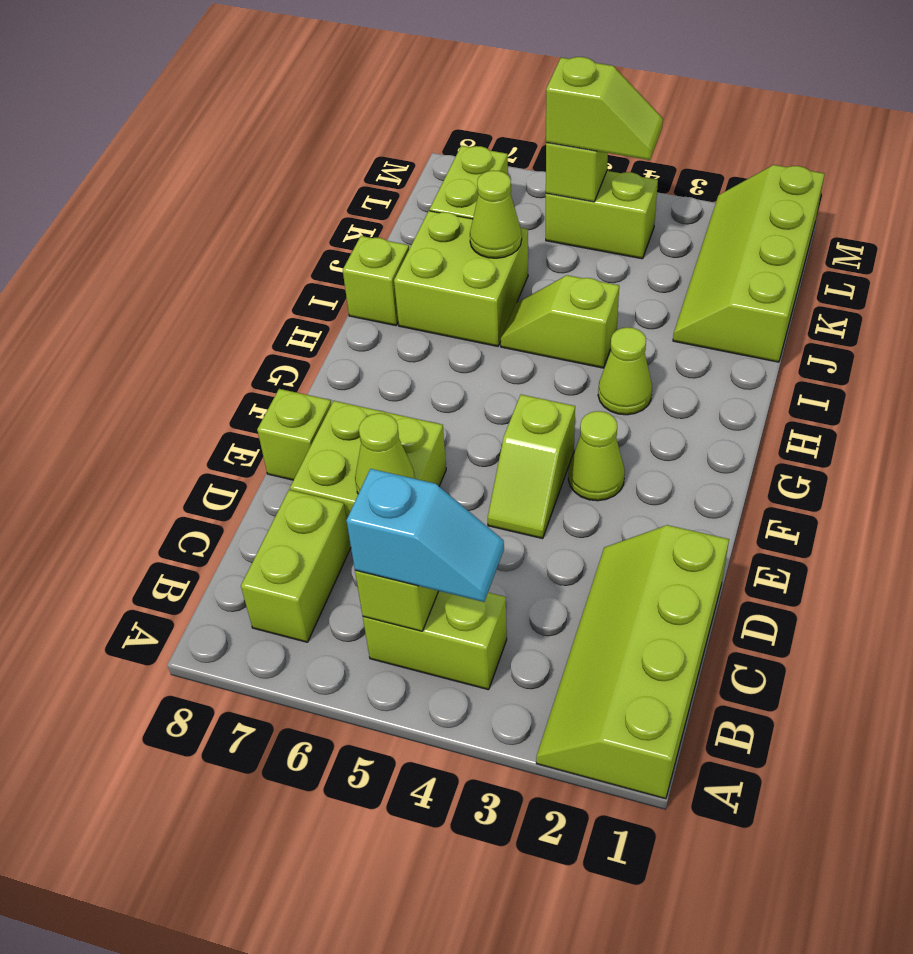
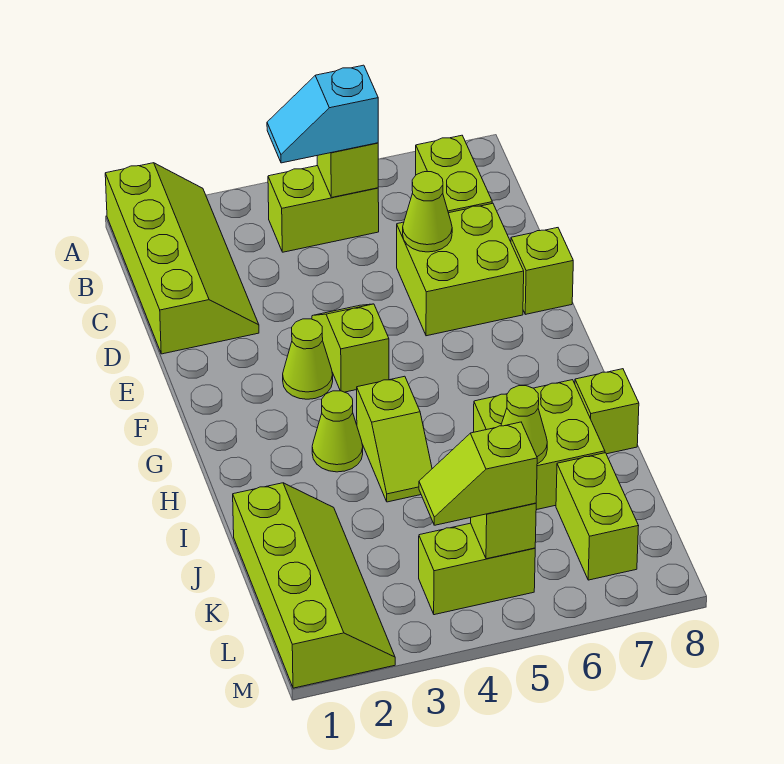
lime slope I4:I5 level 1 top 4 -> lime slope H4:I4 level 1 top H

